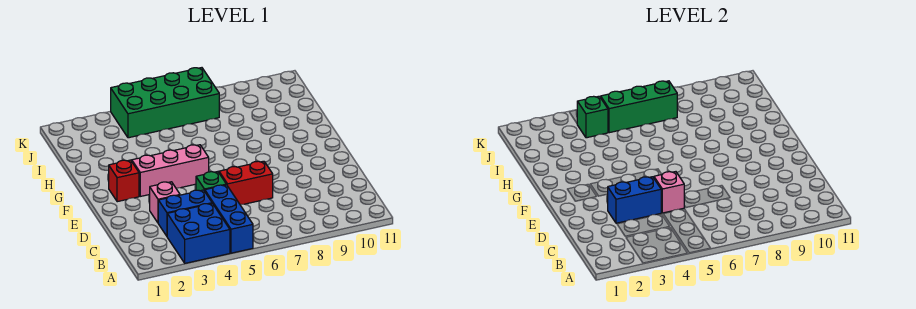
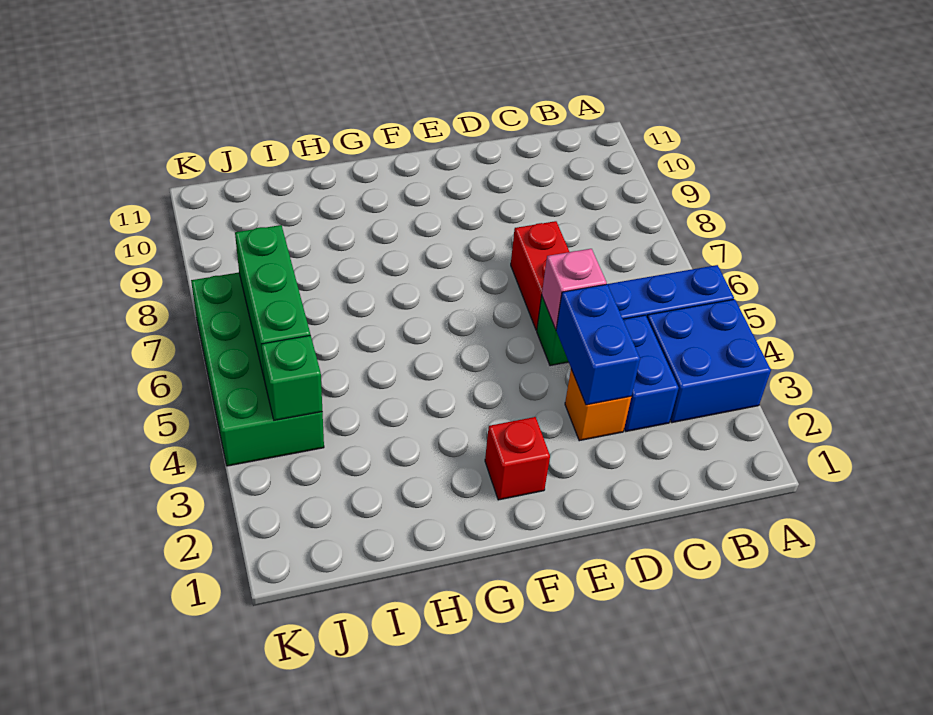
pink brick D3 level 1 -> orange brick D3 level 1
pink brick F3:F5 level 1 -> none

